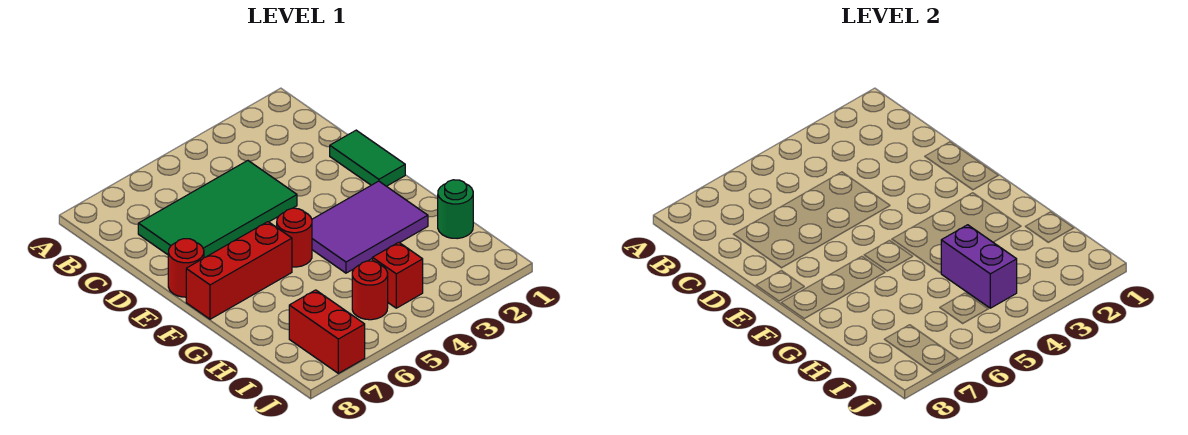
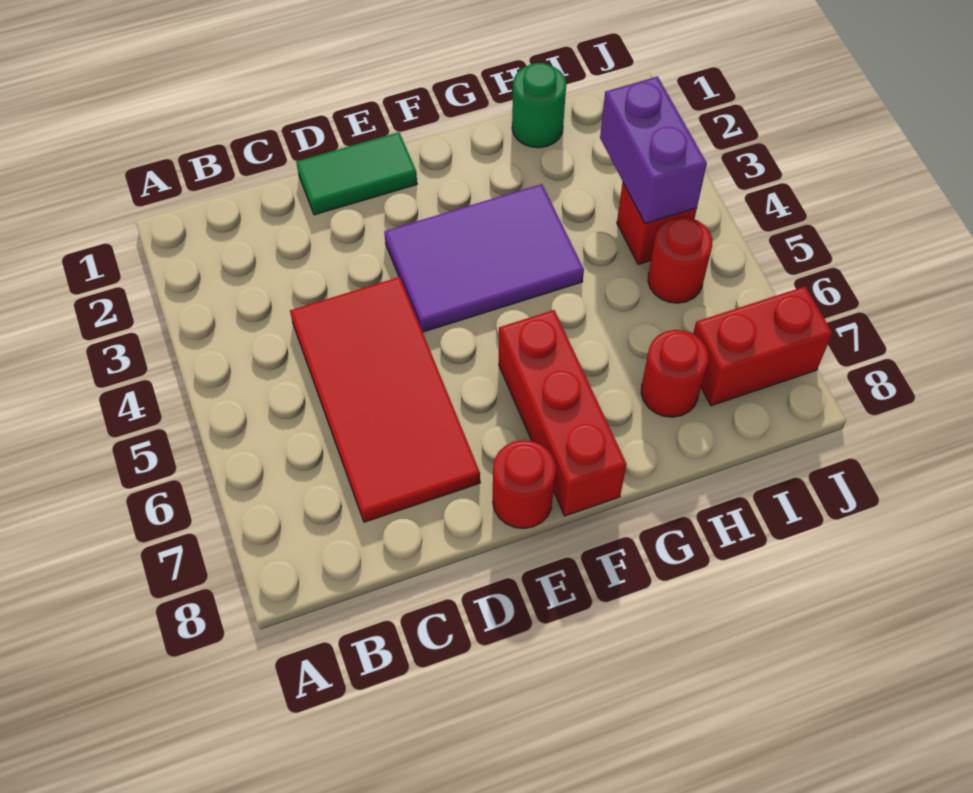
green tile C4:D7 level 1 -> red tile C4:D7 level 1
purple tile F2:G4 level 1 -> purple tile E3:G4 level 1
red round brick F5 level 1 -> red round brick H7 level 1
purple brick H4:I4 level 2 -> purple brick I3:I4 level 2

